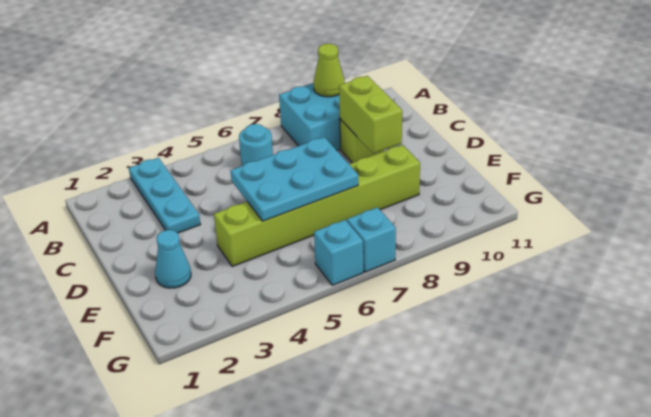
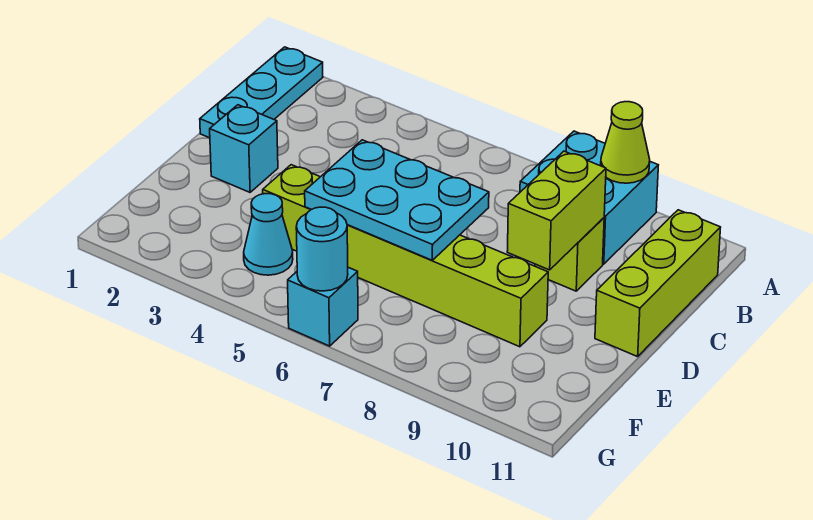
cyan plate A3:C3 level 1 -> cyan plate A1:C1 level 1
cyan round brick B6 level 1 -> cyan round brick G6 level 2
none -> lime brick B11:D11 level 1
cyan cone E2 level 1 -> cyan cone F4 level 1
cyan brick G7 level 1 -> cyan brick D2 level 1

